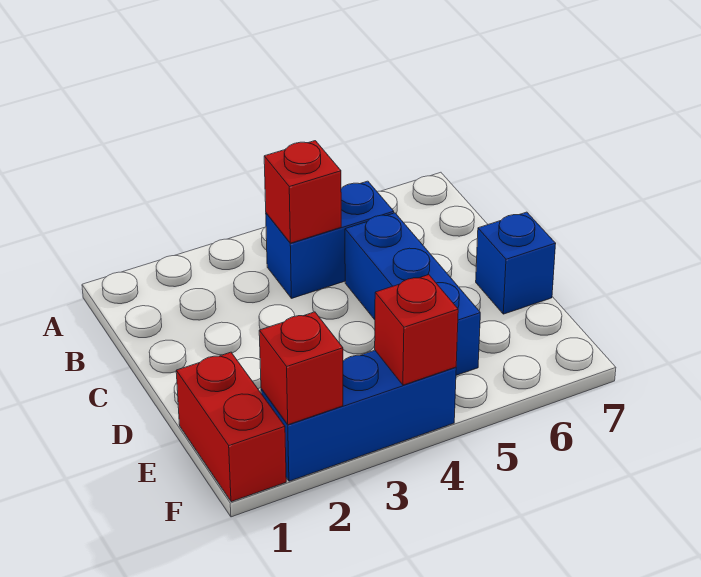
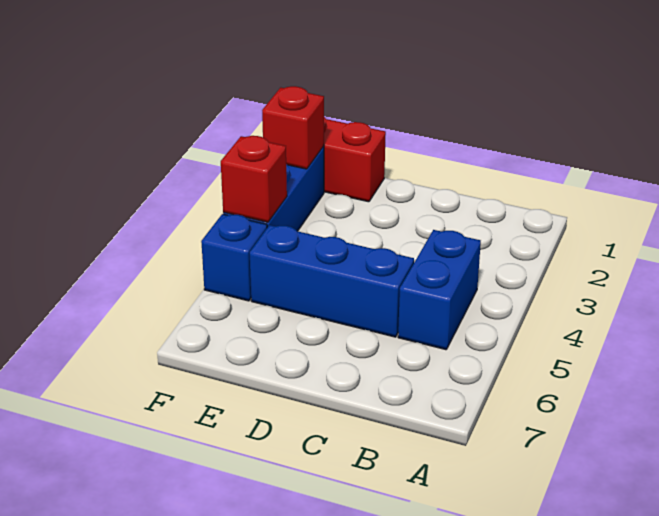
red brick B4 level 2 -> none
blue brick D7 level 1 -> blue brick F5 level 1

